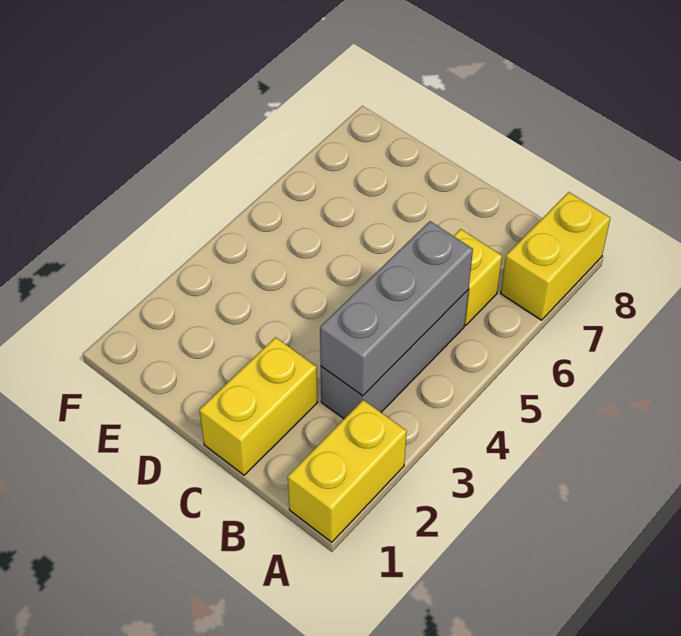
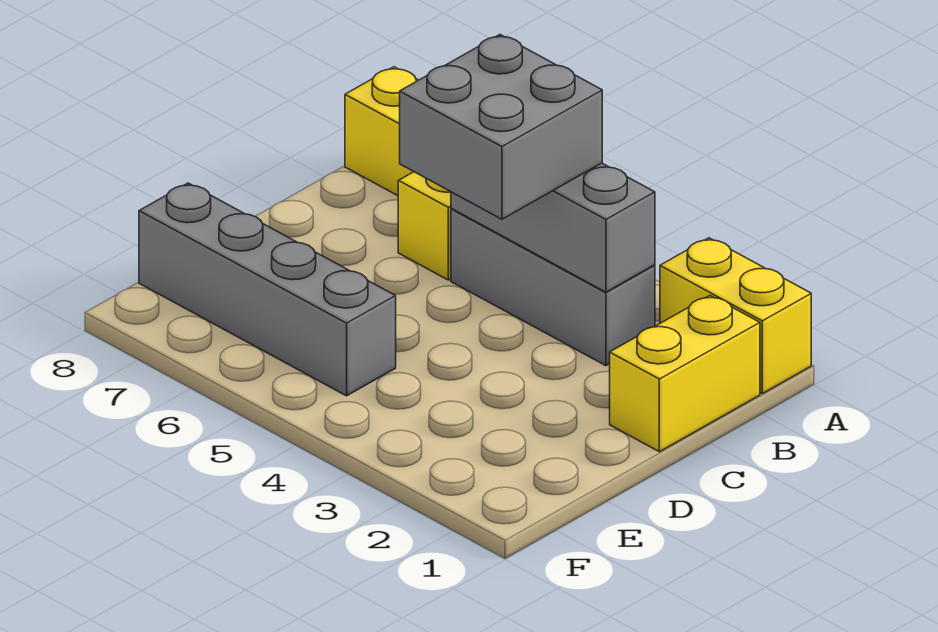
none -> grey brick B4:C5 level 3
yellow brick C1:C2 level 1 -> yellow brick B1:C1 level 1
none -> grey brick E5:E8 level 1

